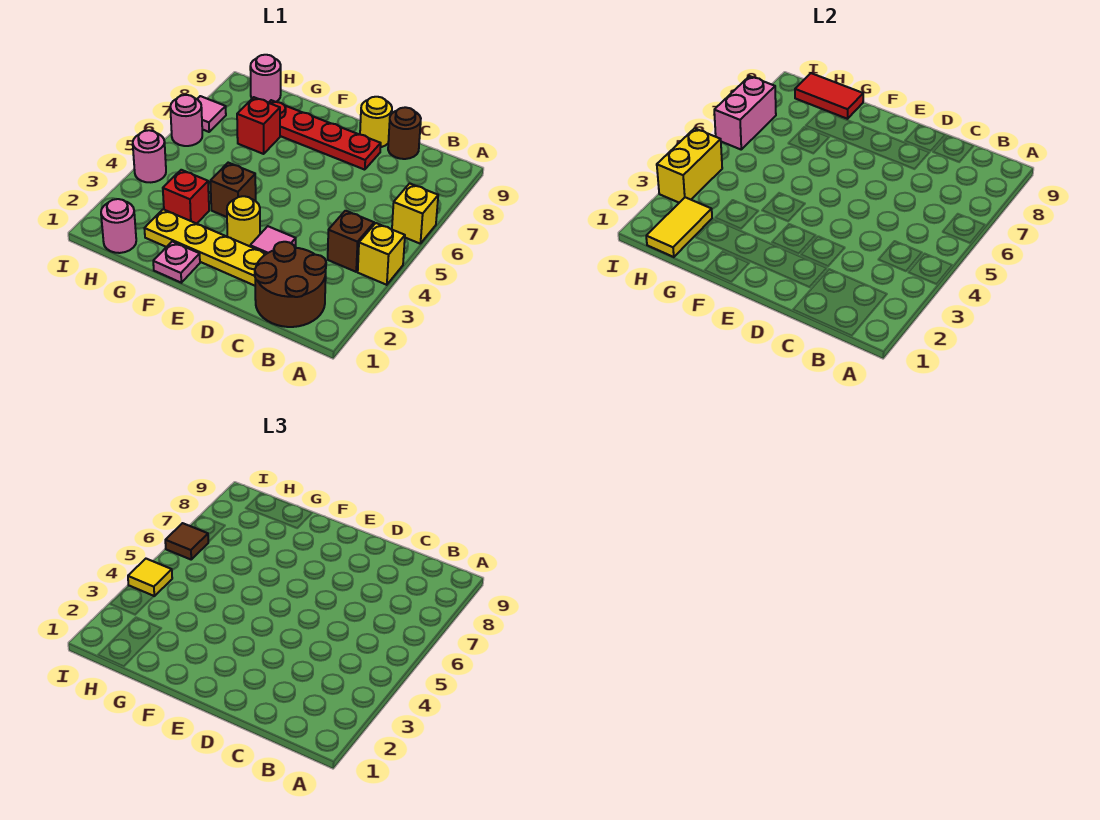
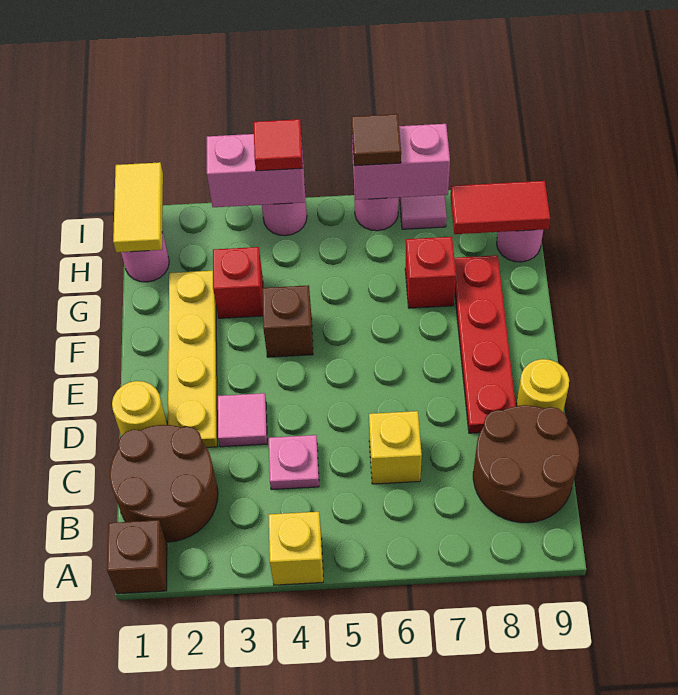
yellow brick A6 level 1 -> yellow brick C6 level 1
brown brick B4 level 1 -> brown brick A1 level 1
brown round brick C9 level 1 -> brown round brick B8:C9 level 1
yellow round brick E3 level 1 -> yellow round brick D1 level 1
pink plate F1 level 1 -> pink plate C4 level 1
red tile G9:H9 level 2 -> red tile H8:H9 level 2
yellow tile H1:H2 level 2 -> yellow tile H1:I1 level 2
yellow brick I3:I4 level 2 -> pink brick I3:I4 level 2
yellow tile I4 level 3 -> red tile I4 level 3

